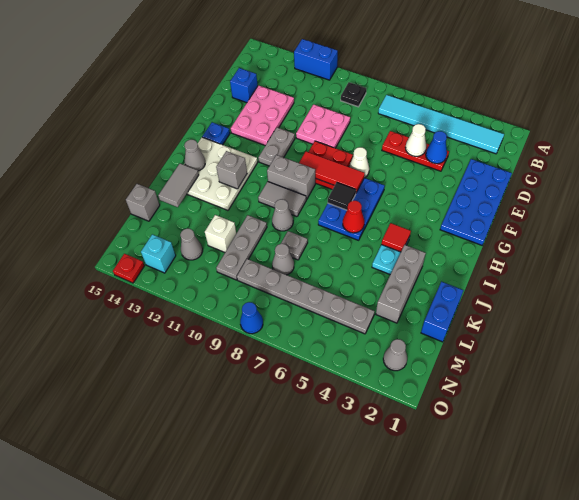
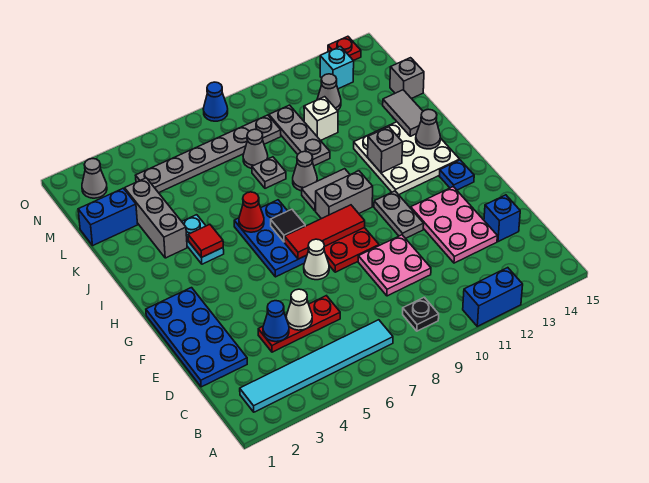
blue brick K1:L1 level 1 -> blue brick L1:L2 level 1

